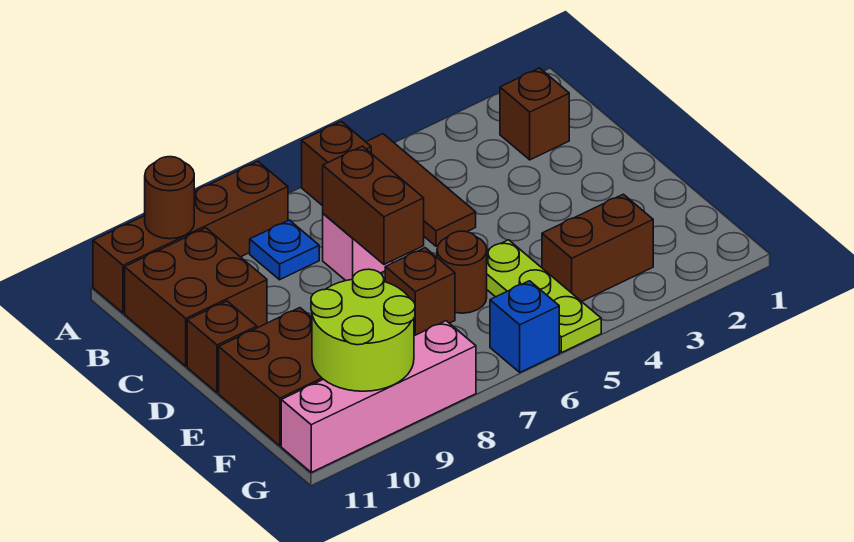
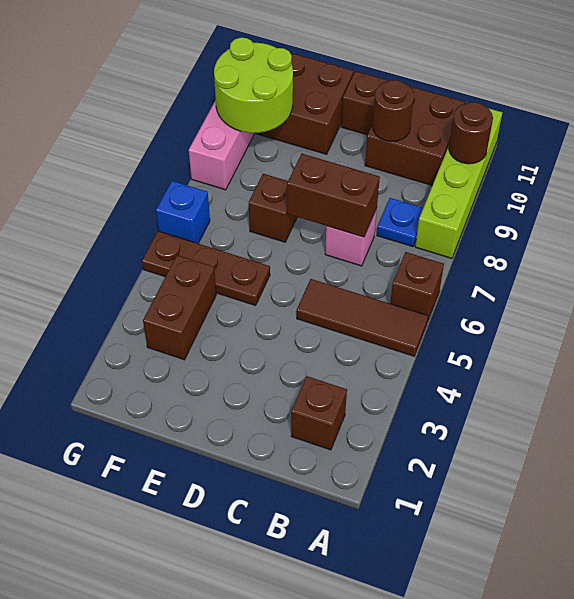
brown brick A8:A11 level 1 -> lime brick A8:A11 level 1
lime plate E5:G5 level 1 -> brown plate E5:G5 level 1
brown round brick E6 level 1 -> brown round brick C10 level 2

